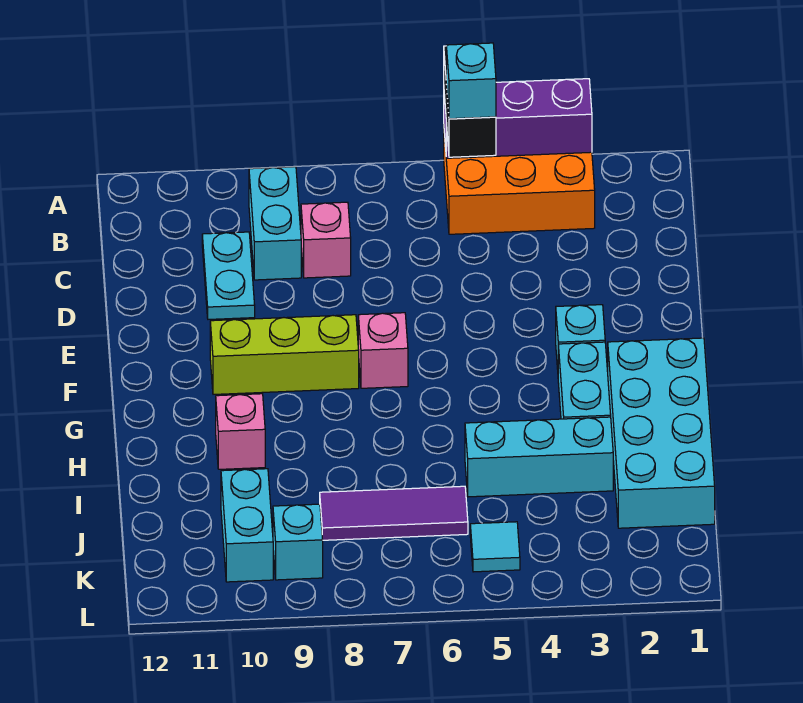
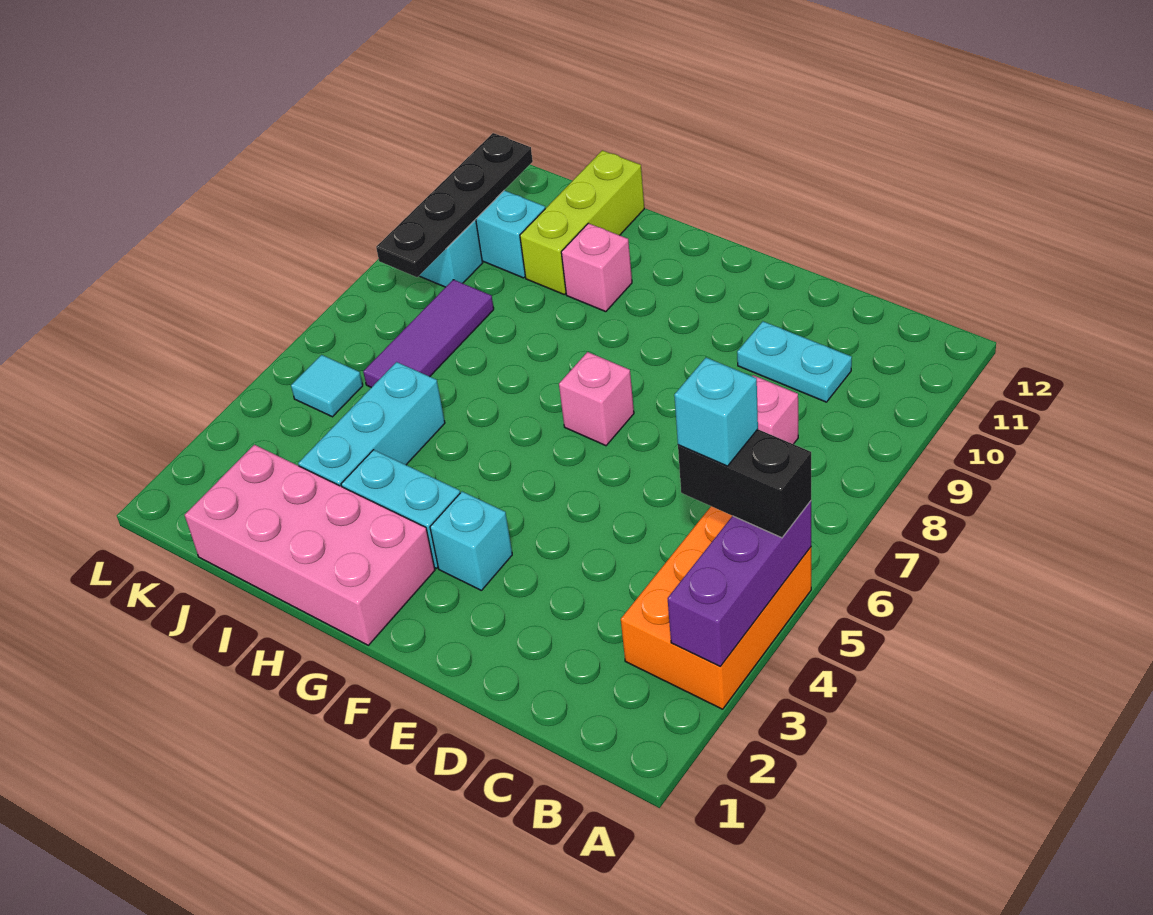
cyan brick B9:C9 level 1 -> none
lime brick F8:F10 level 1 -> lime brick I10:I12 level 1
cyan brick G1:J2 level 1 -> pink brick G1:J2 level 1
none -> black plate K8:K11 level 2

